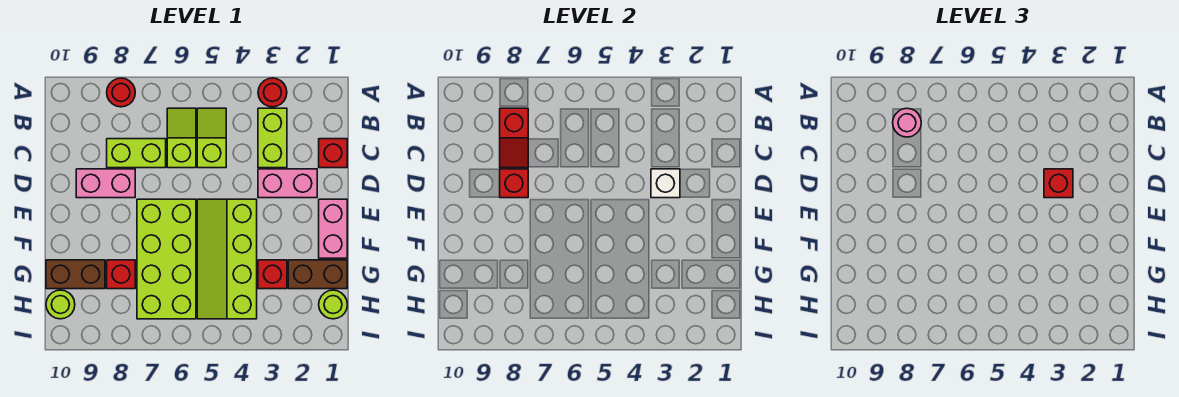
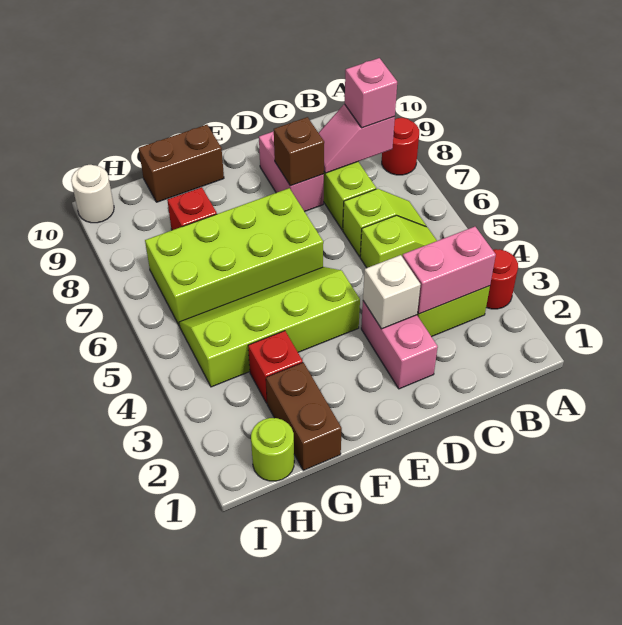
red slope B8:C8 level 2 top B -> pink slope B8:C8 level 2 top B
pink round brick B8 level 3 -> pink brick B8 level 3
red brick C1 level 1 -> none
red brick D3 level 3 -> none
red brick D8 level 2 -> brown brick D8 level 2
pink brick E1:F1 level 1 -> pink brick B3:C3 level 2
brown brick G9:G10 level 1 -> brown brick F10:G10 level 1
lime round brick H10 level 1 -> none
none -> white round brick I10 level 1

